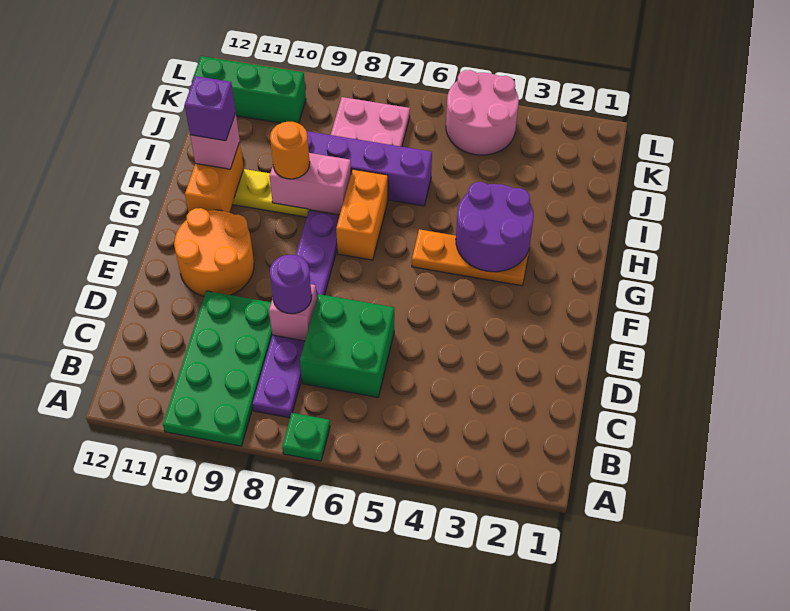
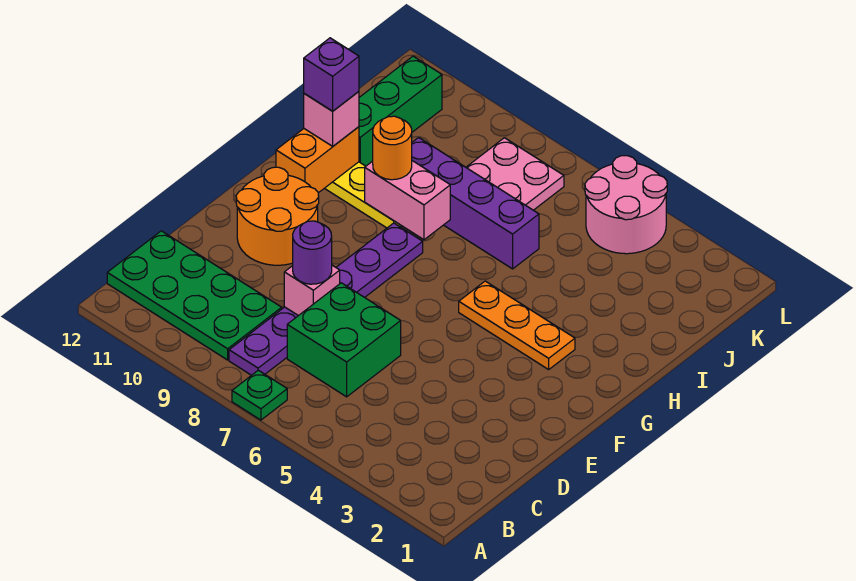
green plate A9:D10 level 1 -> green plate B9:C12 level 1
purple round brick G3:H4 level 2 -> none
orange brick G7:H7 level 1 -> none
green brick K10:K12 level 1 -> green brick I11:K11 level 1

